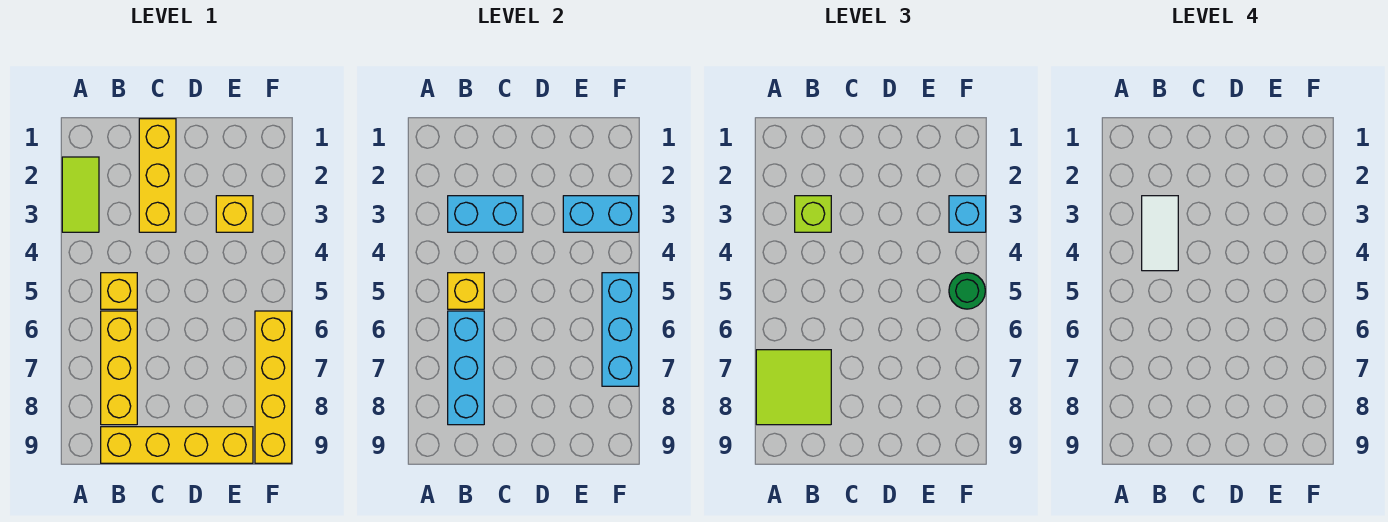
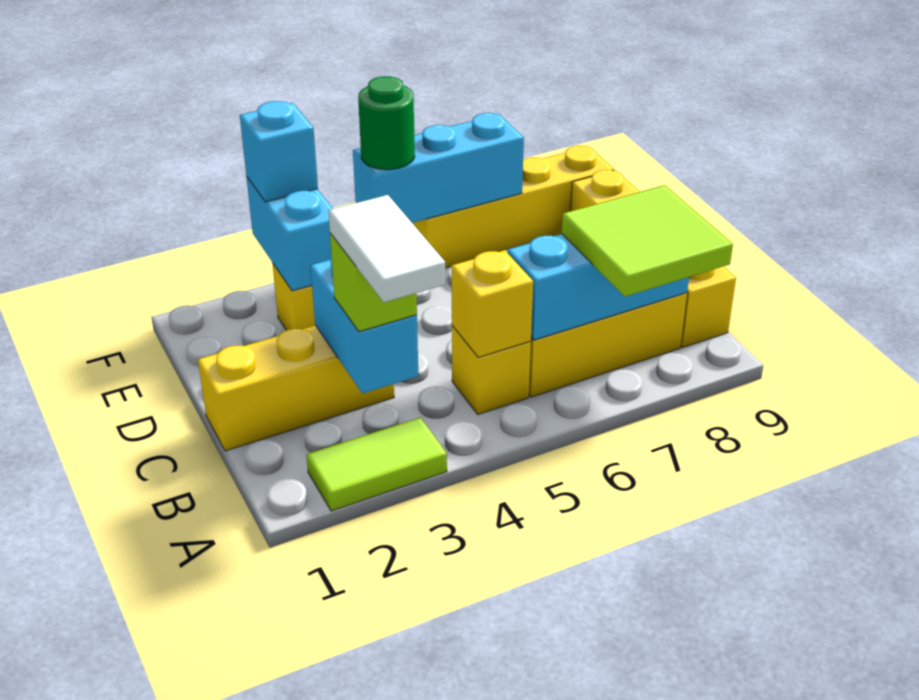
white tile B3:B4 level 4 -> white tile A3:B3 level 4

